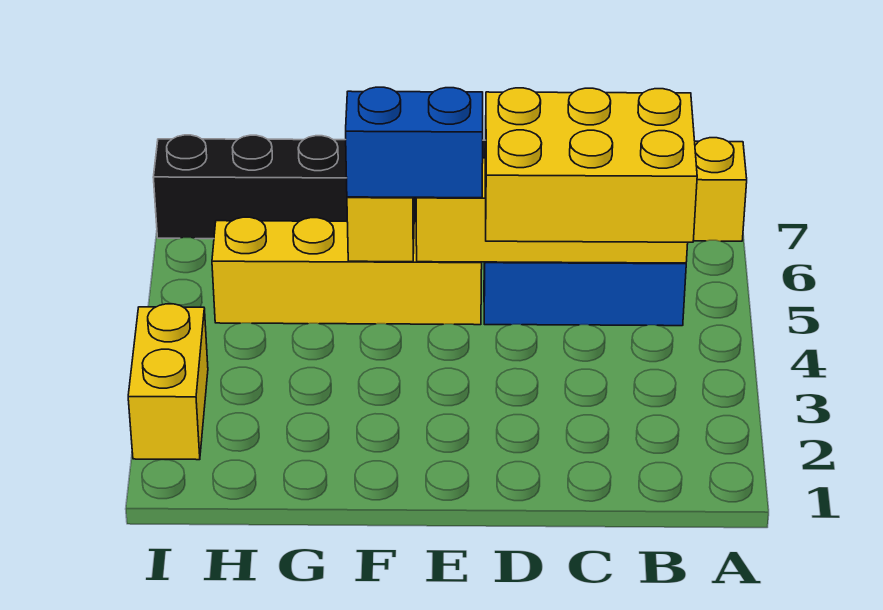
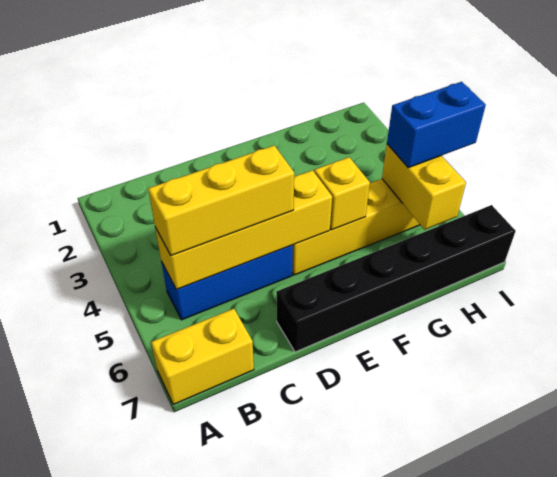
yellow brick B4:D5 level 3 -> yellow brick B5:D5 level 3
blue brick E5:F5 level 3 -> blue brick H5:I5 level 3
yellow brick I2:I3 level 1 -> yellow brick H5:H6 level 2

